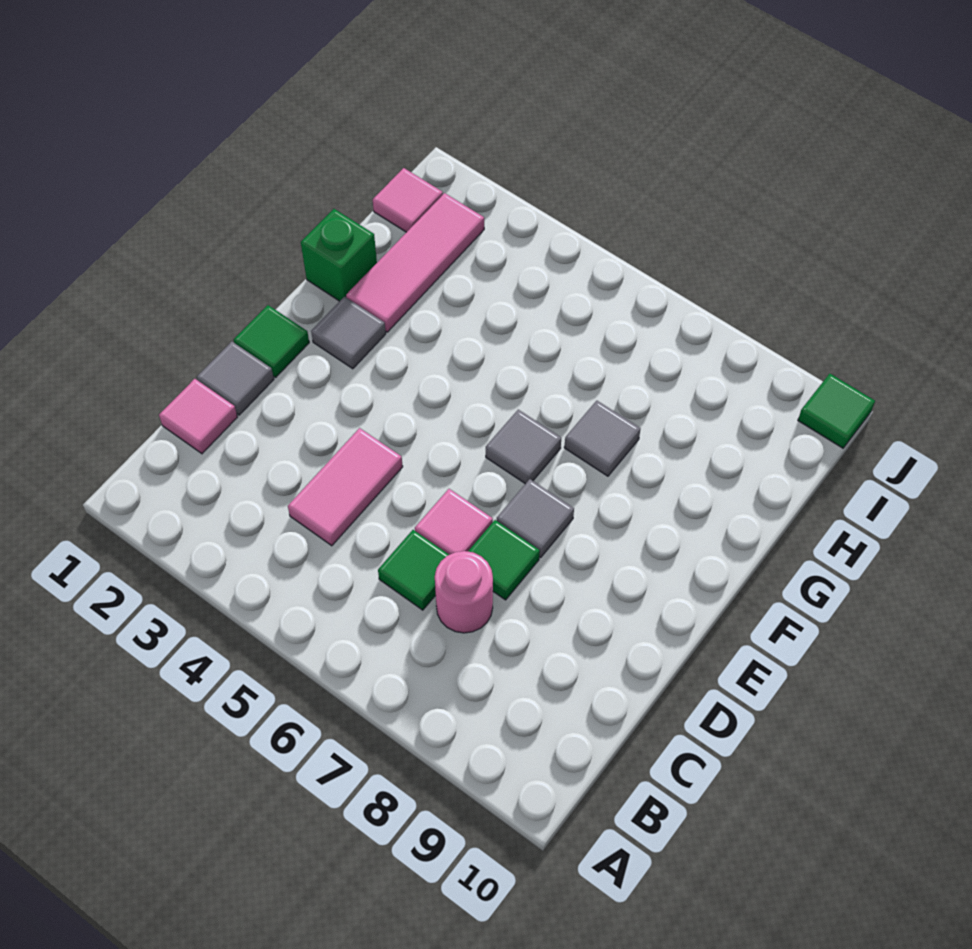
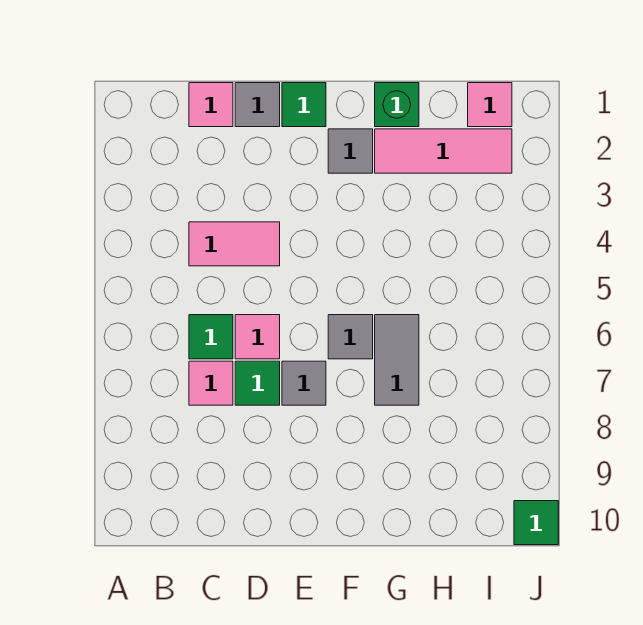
pink round brick C7 level 1 -> pink tile C7 level 1
grey tile G7 level 1 -> grey tile G6:G7 level 1

